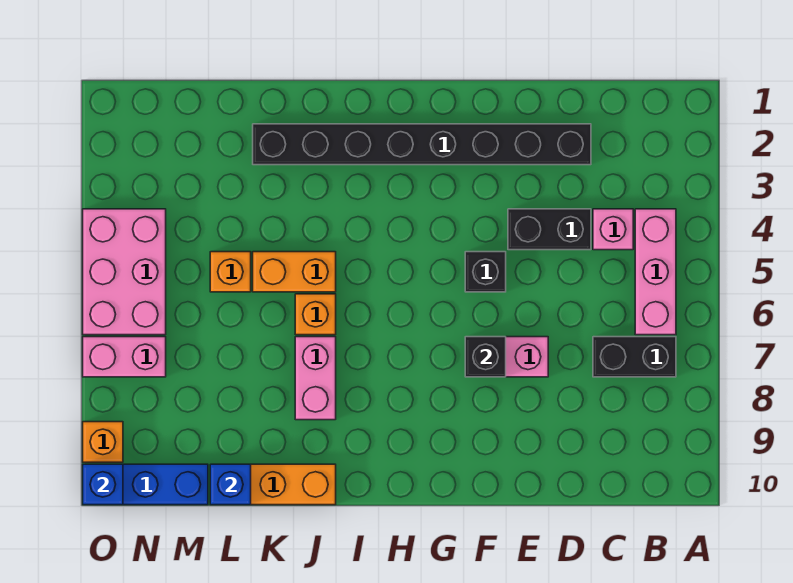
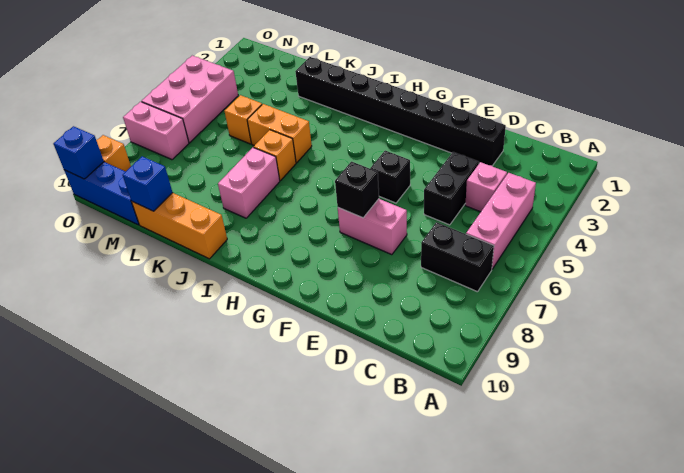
black brick D4:E4 level 1 -> black brick D4:D5 level 1

